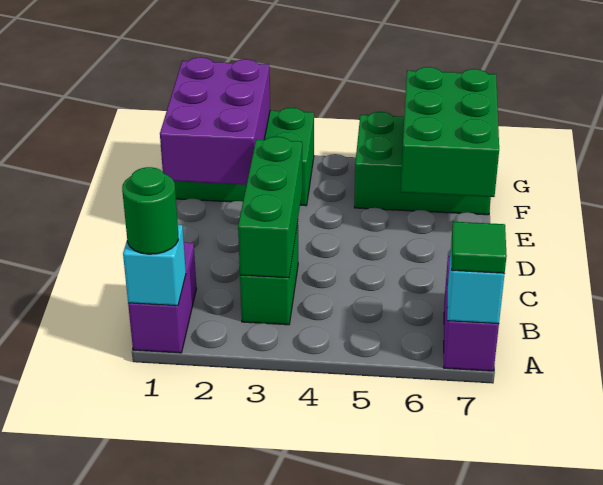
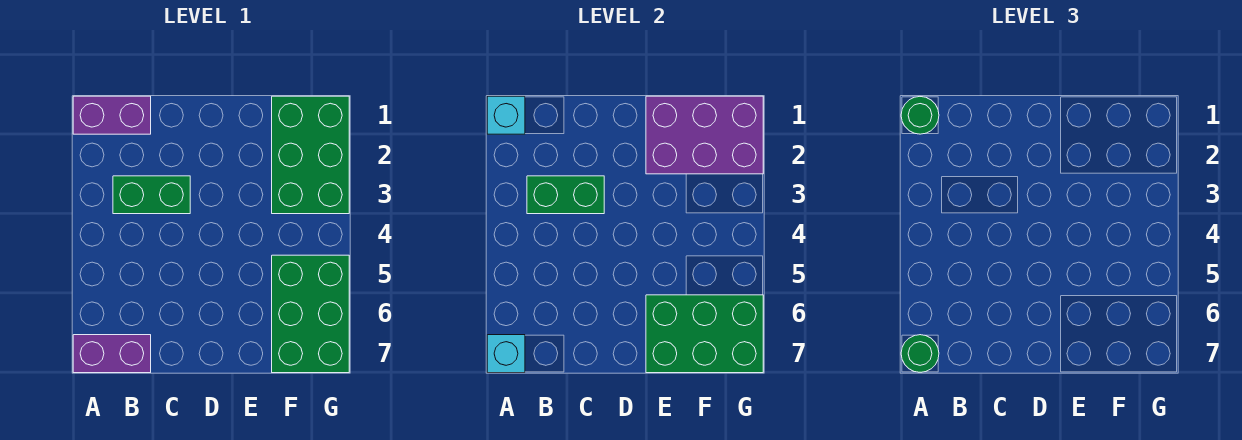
green tile A7 level 3 -> green round brick A7 level 3
green brick B3:D3 level 2 -> green brick B3:C3 level 2

